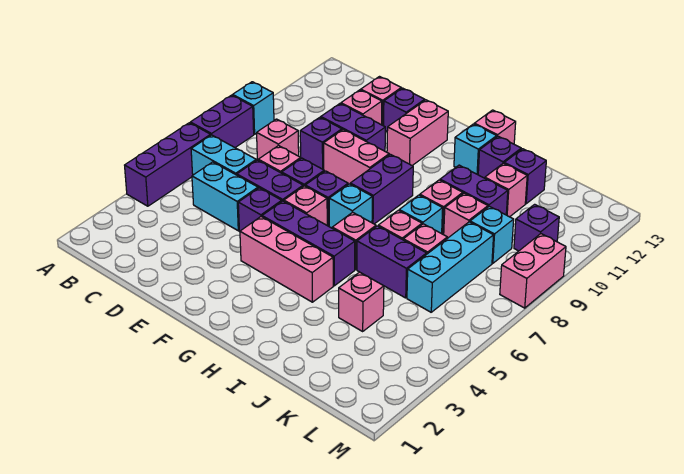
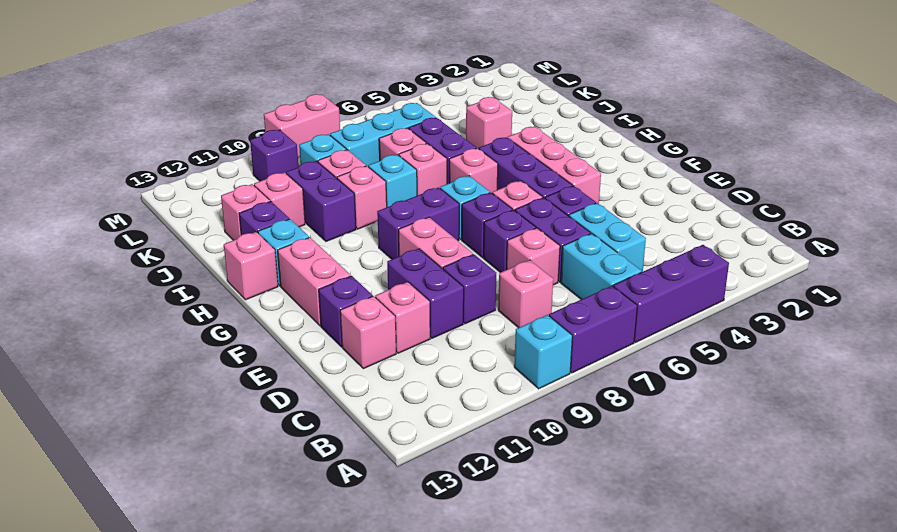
pink brick F11:F12 level 1 -> pink brick F12:G12 level 1
purple brick J12 level 1 -> pink brick J12 level 1

